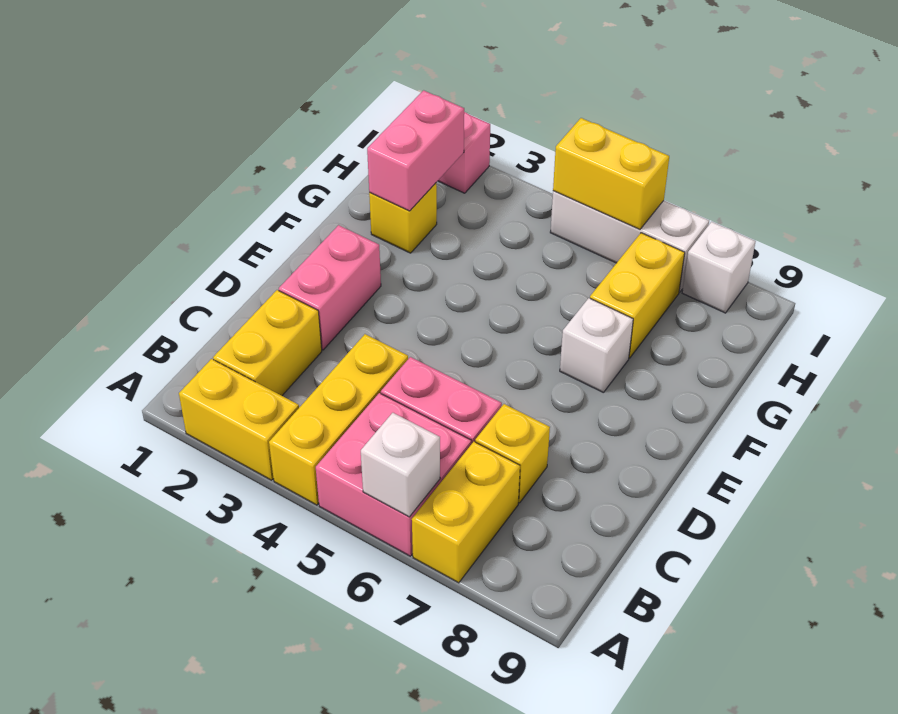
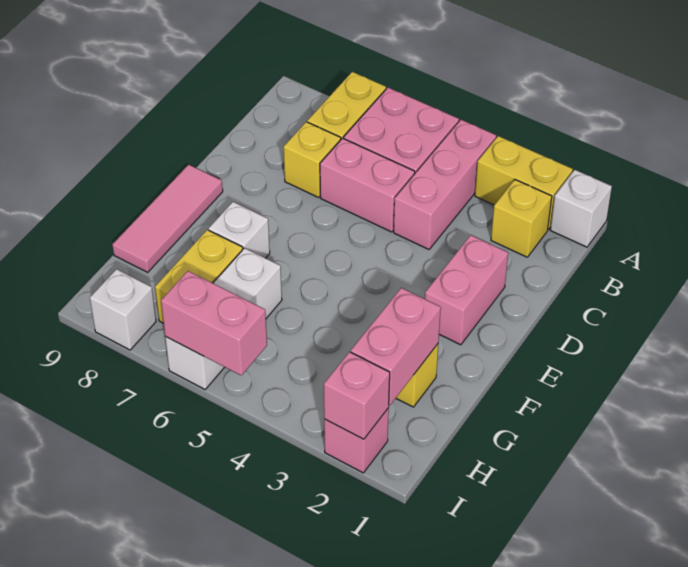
yellow brick A4:C4 level 1 -> pink brick A4:C4 level 1
white brick A6 level 2 -> white brick A1 level 1
yellow brick B2:C2 level 1 -> yellow brick B2 level 1
none -> pink tile E9:G9 level 1
none -> pink brick I2 level 2
white brick I5:I7 level 1 -> white brick G6:I6 level 1
yellow brick I5:I6 level 2 -> pink brick I5:I6 level 2

